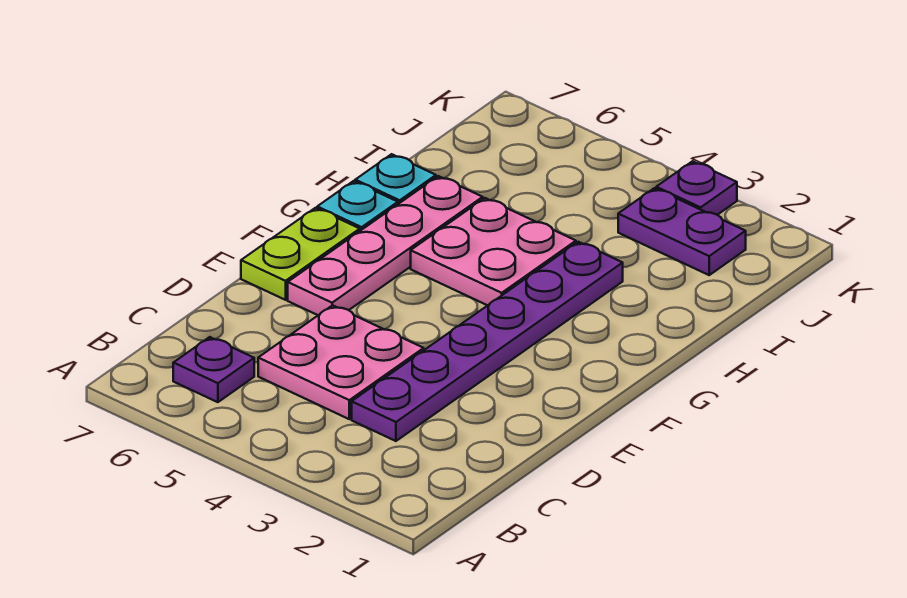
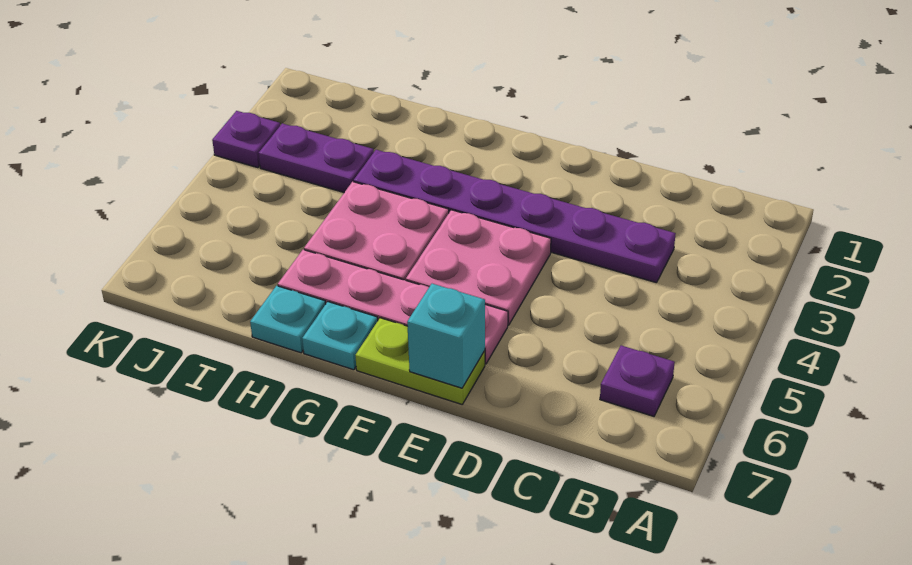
pink plate C4:D5 level 1 -> pink plate E4:F5 level 1
none -> cyan brick E7 level 2
purple plate J2:J3 level 1 -> purple plate I3:J3 level 1

